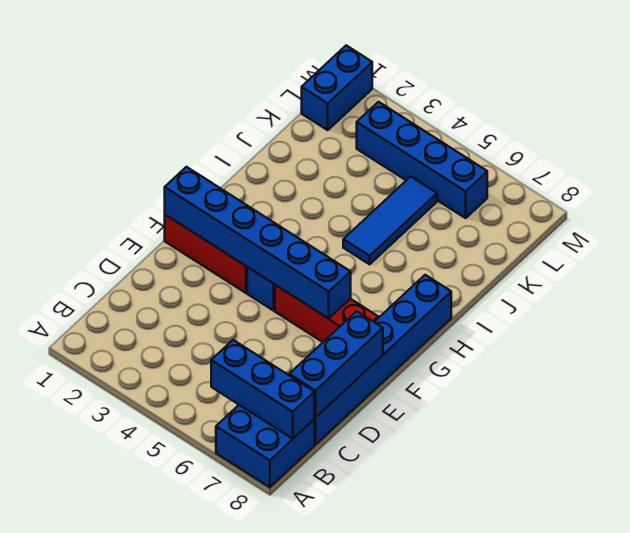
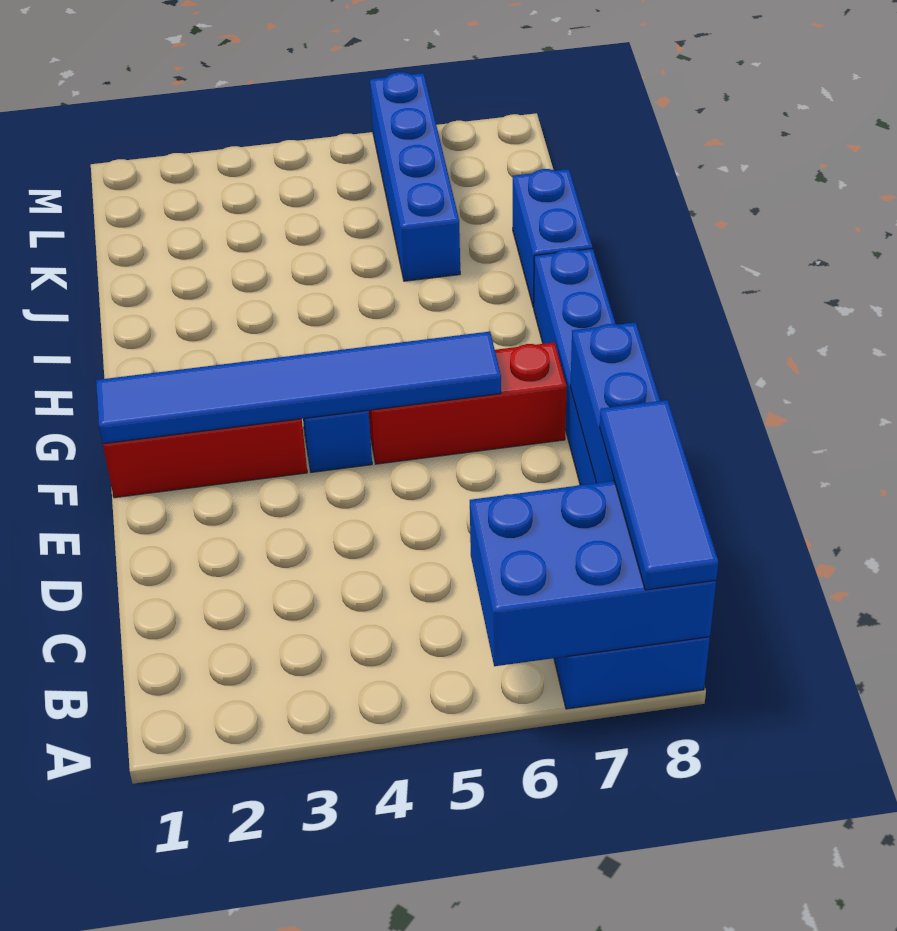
blue brick B6:B8 level 2 -> blue brick A6:B8 level 2
blue brick F1:F6 level 2 -> blue tile F1:F6 level 2
blue tile I5:K5 level 1 -> blue tile A8:C8 level 3
blue brick L1:M1 level 1 -> blue brick I8:J8 level 1
blue brick L3:L6 level 1 -> blue brick J6:M6 level 1

